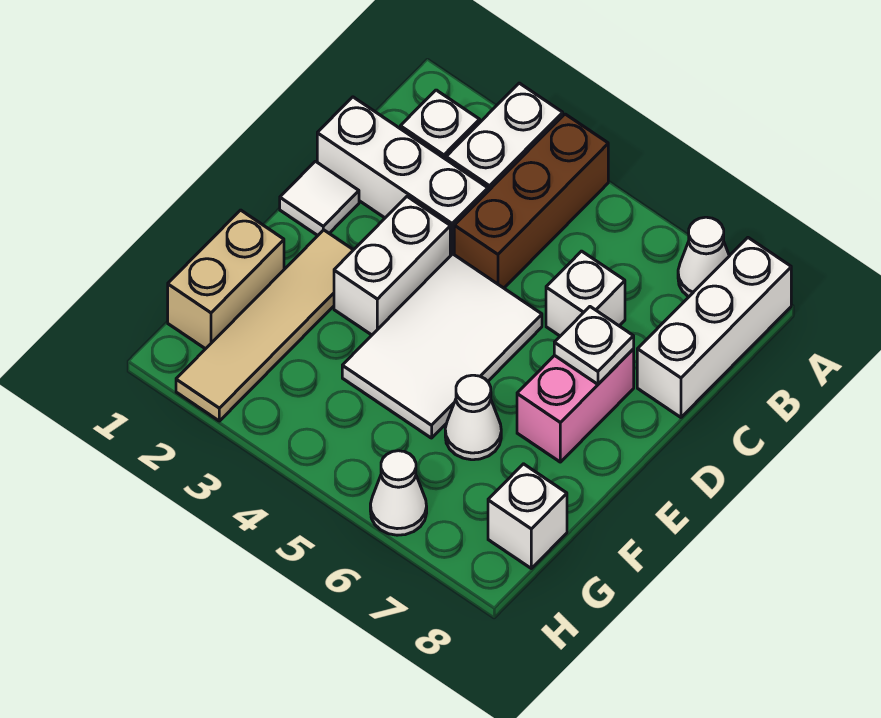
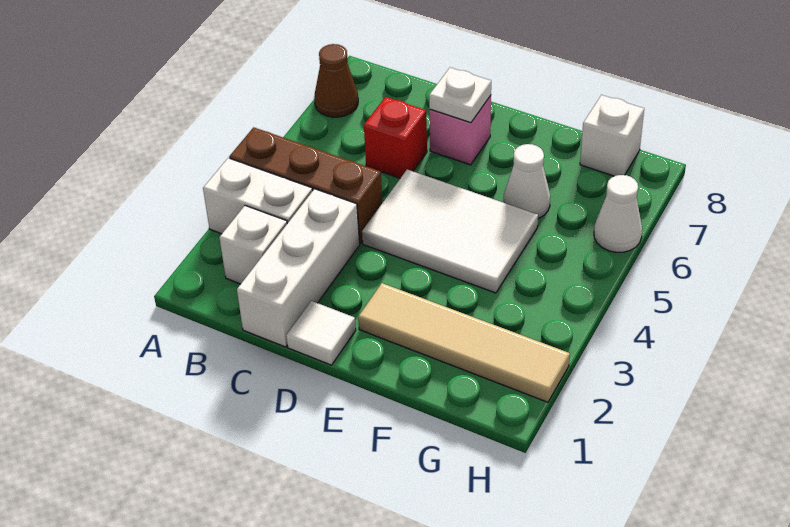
white cone A7 level 1 -> brown cone A7 level 1
white brick A8:C8 level 1 -> none
white brick C6 level 1 -> red brick C6 level 1
white brick D3:E3 level 1 -> none
pink brick D7:E7 level 1 -> pink brick D7 level 1
tan brick F1:G1 level 1 -> none

